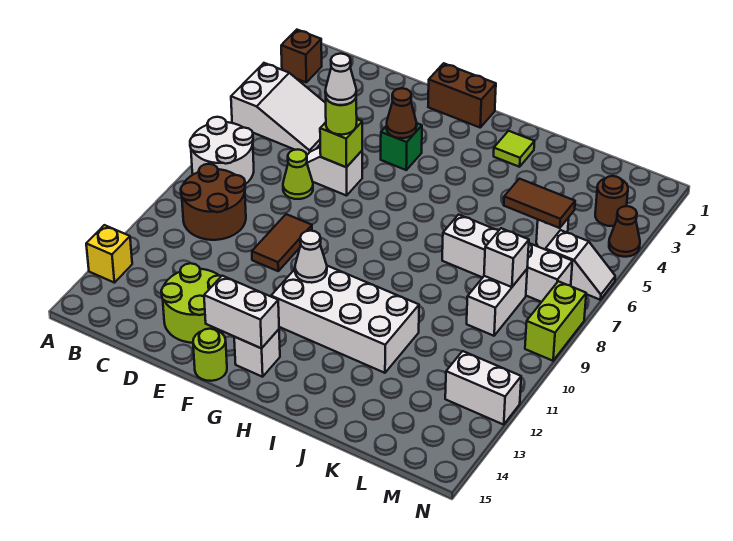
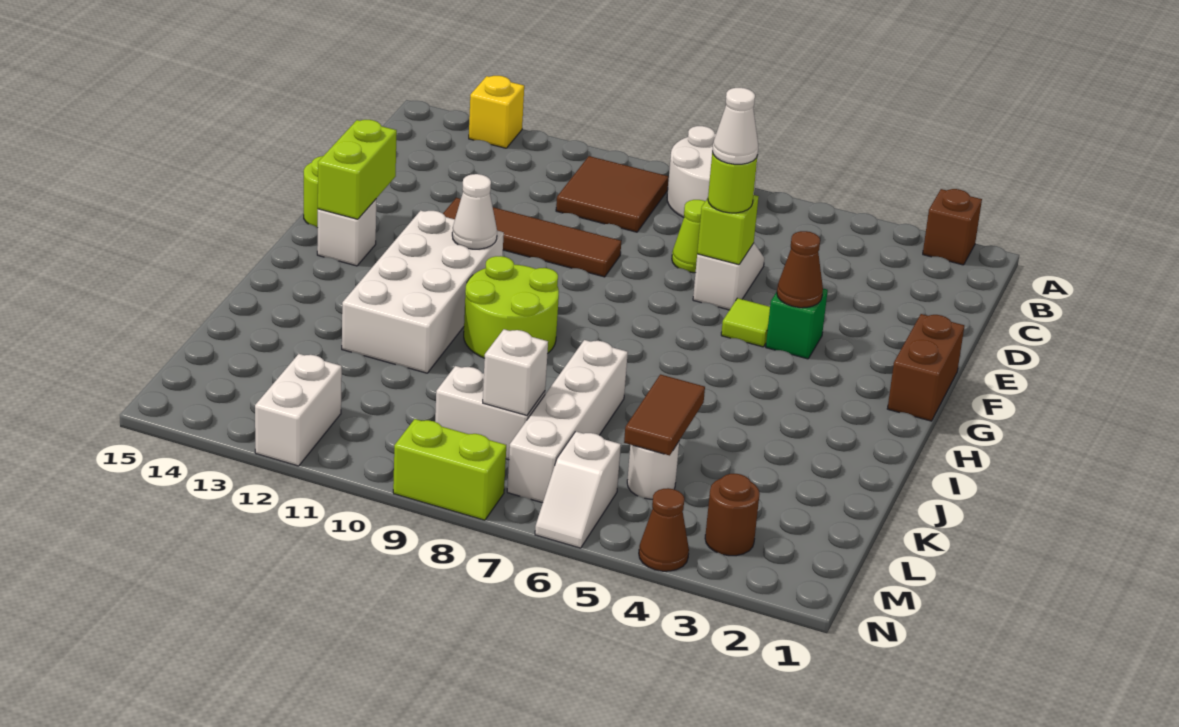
white slope A4:C5 level 1 top A -> none
brown round brick B9:C10 level 1 -> brown tile B9:C10 level 1
lime round brick D13:E14 level 1 -> lime round brick H9:I10 level 1
brown tile E9:E10 level 1 -> brown tile E9:E12 level 1
white brick F14:G14 level 2 -> lime brick F14:G14 level 2
lime tile I2 level 1 -> lime tile F5 level 1

